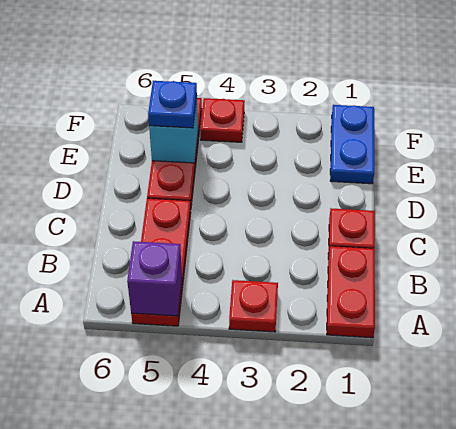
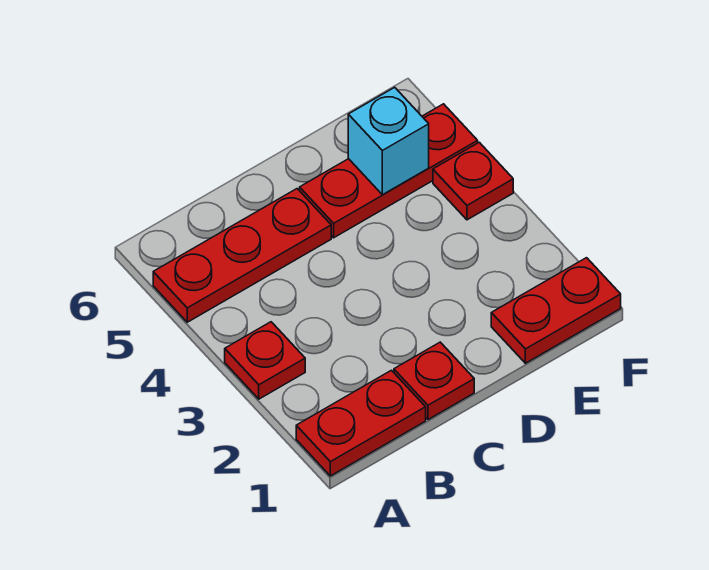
purple brick A5 level 2 -> none
blue plate E1:F1 level 1 -> red plate E1:F1 level 1
blue plate E5 level 3 -> none

